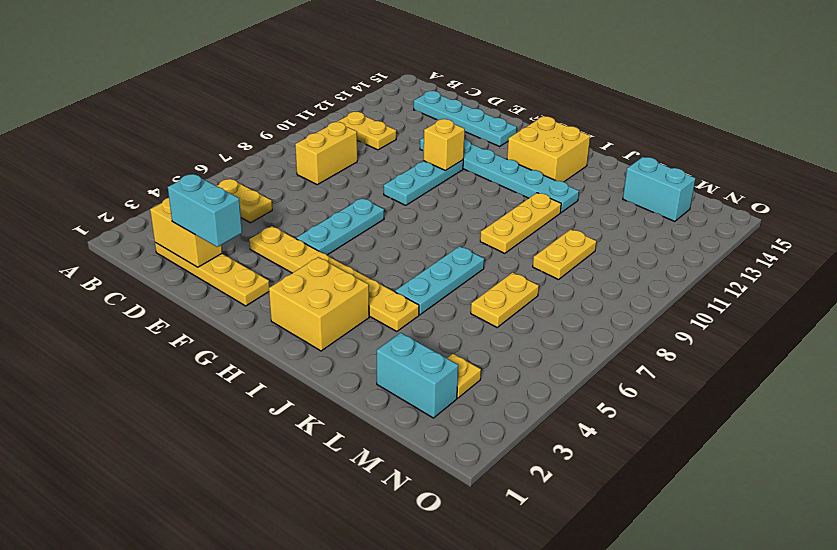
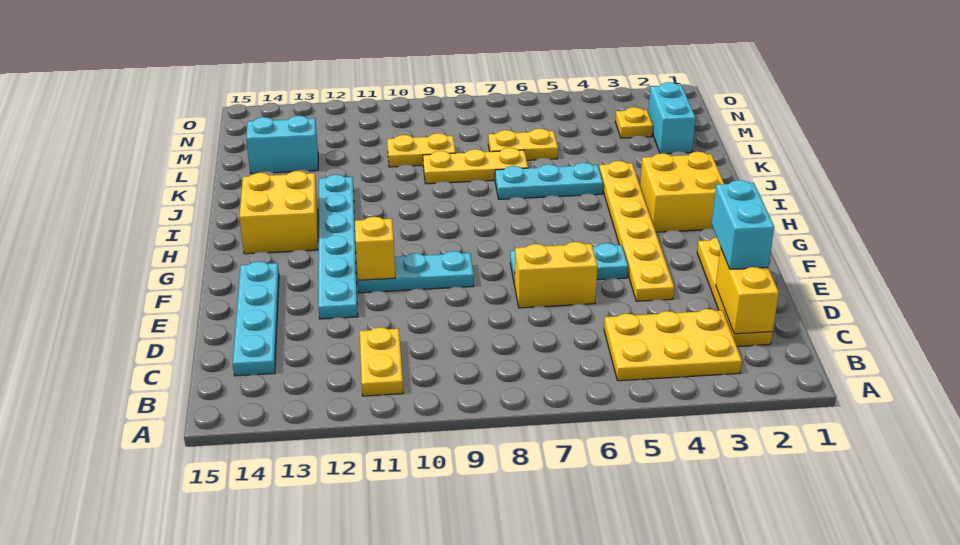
yellow plate B5:C5 level 1 -> yellow plate B3:C5 level 1
yellow brick C8:C9 level 1 -> yellow brick E6:E7 level 1
yellow plate J9:J11 level 1 -> yellow plate K7:K9 level 1
cyan brick L14:M14 level 1 -> cyan brick L13:L14 level 1

